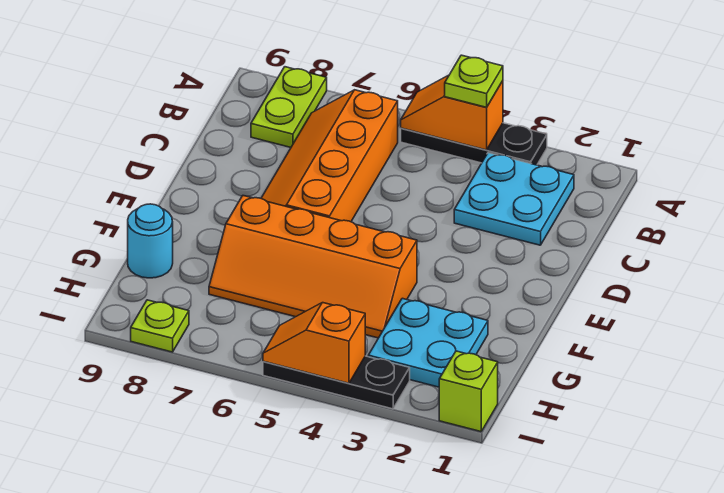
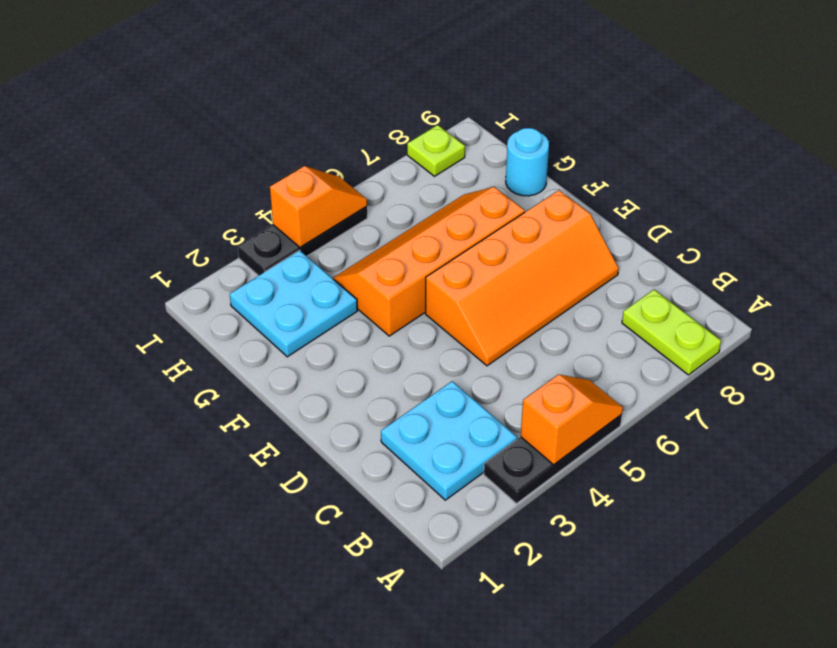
lime plate A4 level 3 -> none
orange slope B6:E7 level 1 top 6 -> orange slope D5:E8 level 1 top E
lime brick I1 level 1 -> none

